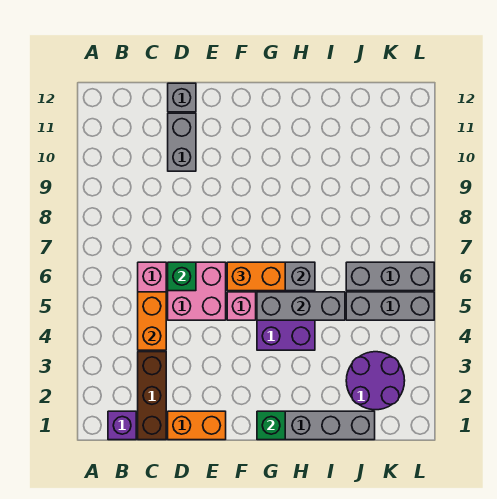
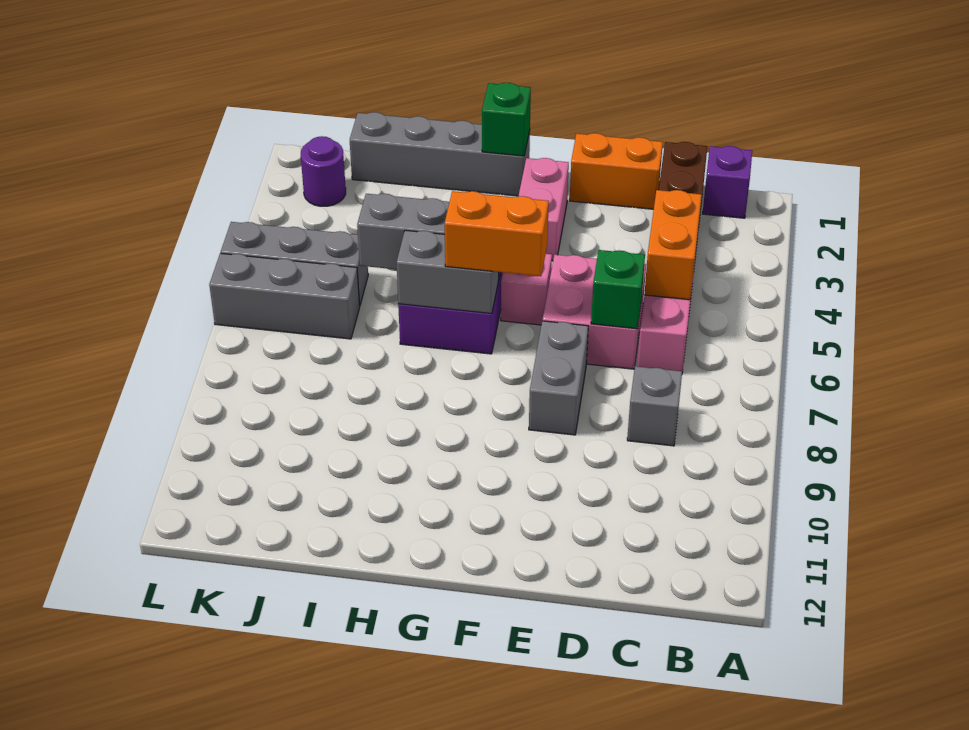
grey brick D10:D11 level 1 -> grey brick E7:E8 level 1
grey brick D12 level 1 -> grey brick C8 level 1
none -> pink brick F2:F3 level 1
purple round brick J2:K3 level 1 -> purple round brick K2 level 1

